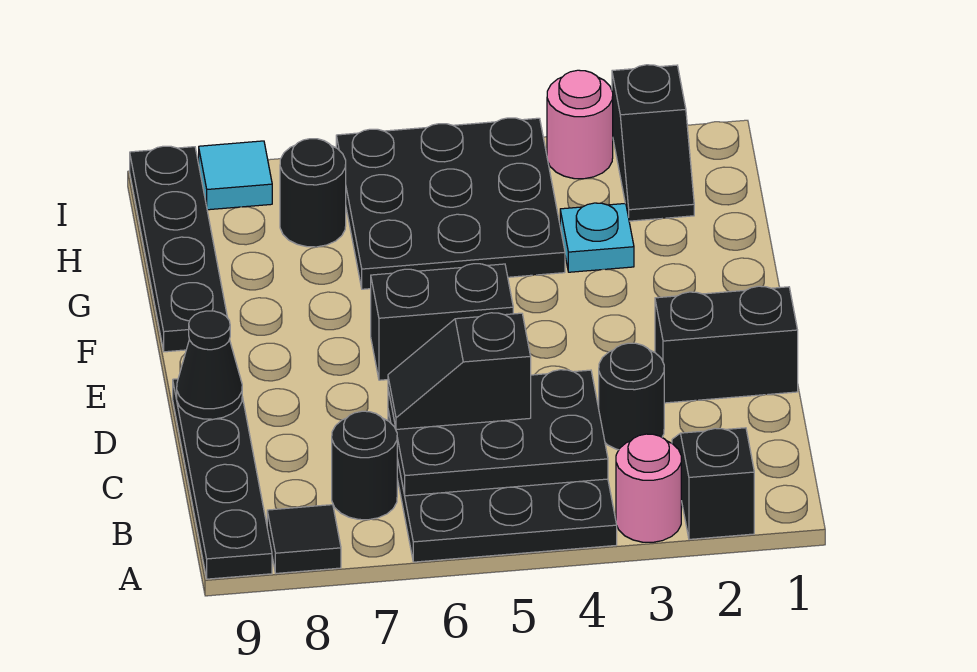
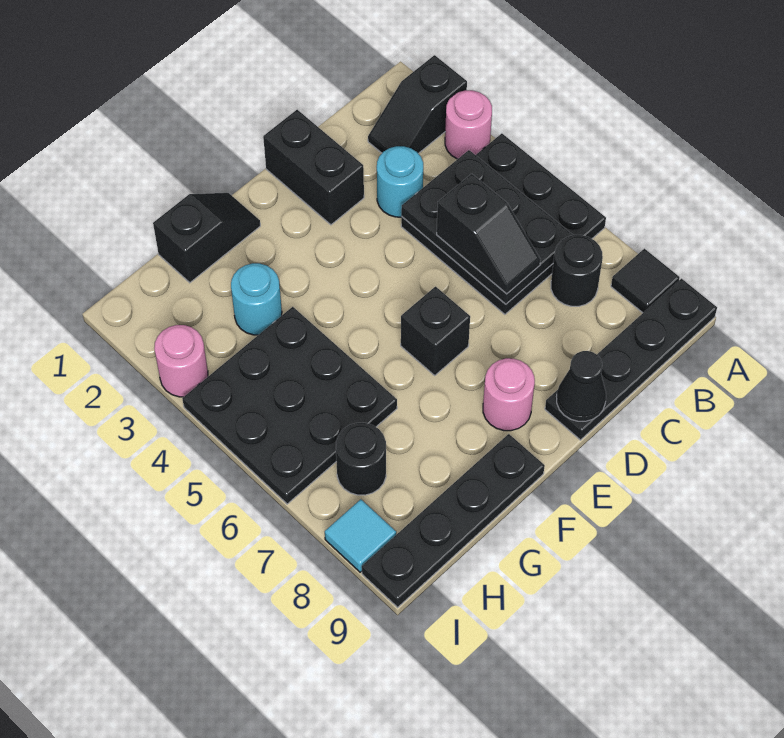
black round brick C3 level 1 -> cyan round brick C3 level 1
black brick E5:E6 level 1 -> black brick E6 level 1
none -> pink round brick E8 level 1
cyan plate G3 level 1 -> cyan round brick G3 level 1
black slope H2:I2 level 1 top I -> black slope F1:G1 level 1 top G

